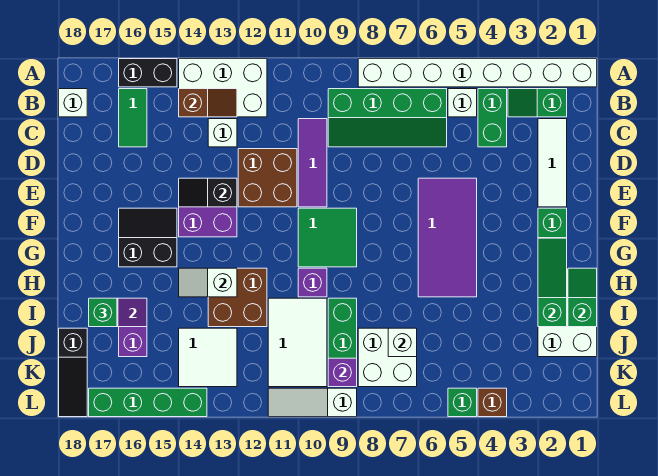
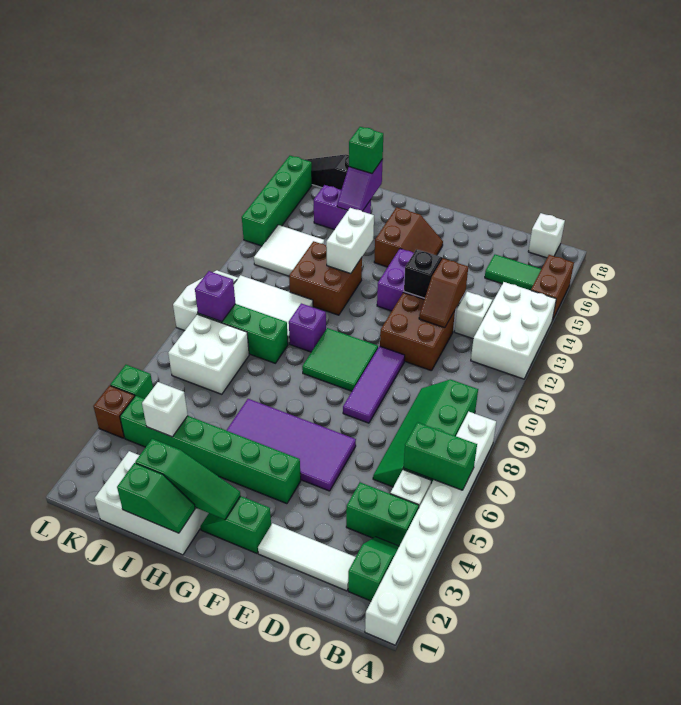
none -> green brick A6:B6 level 2
black brick A15:A16 level 1 -> brown brick A15:A16 level 1
brown slope B13:B14 level 2 top 14 -> brown slope D12:D13 level 2 top 13
purple tile C10:E10 level 1 -> purple tile E8:E10 level 1
none -> green brick F4:K4 level 1
black slope F15:G16 level 1 top G -> brown slope F15:G16 level 1 top G
white slope H13:H14 level 2 top 13 -> white brick H13:H14 level 2
white brick J7 level 2 -> white brick J4 level 2

